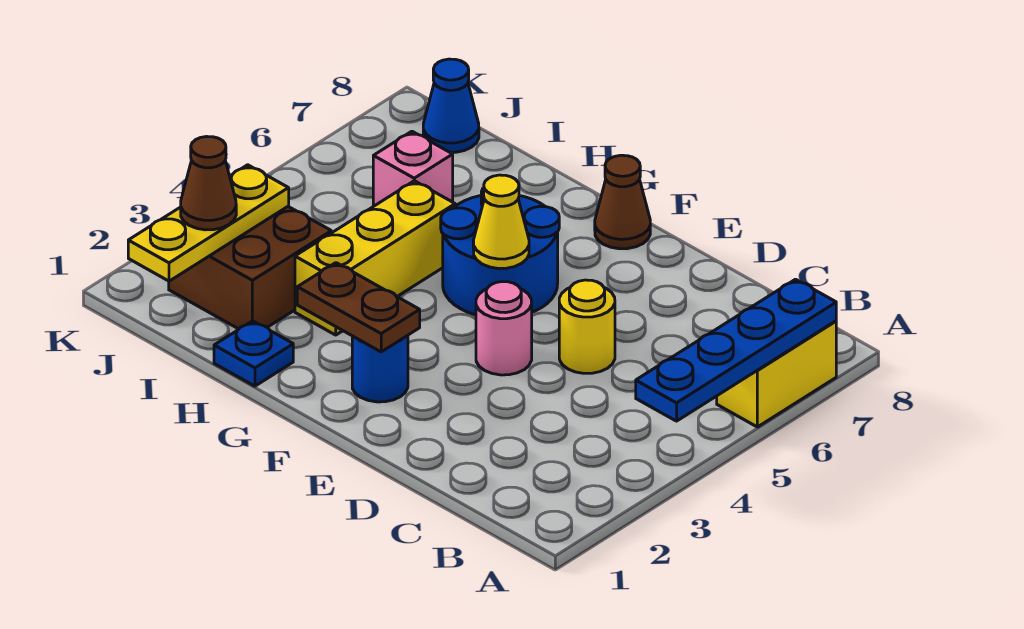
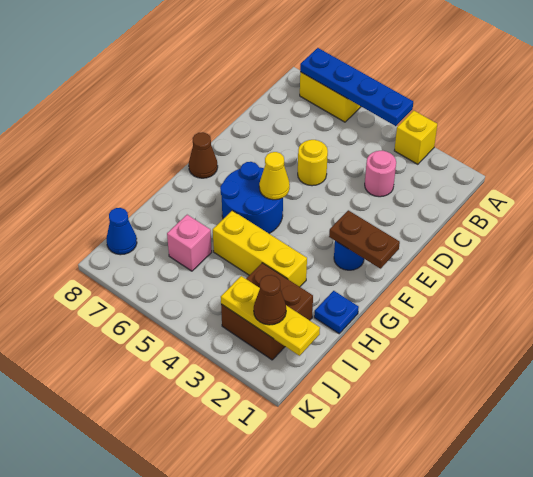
none -> yellow brick A3 level 1
pink round brick E4 level 1 -> pink round brick C3 level 1
brown plate F2:G2 level 2 -> brown plate F1:F2 level 2

